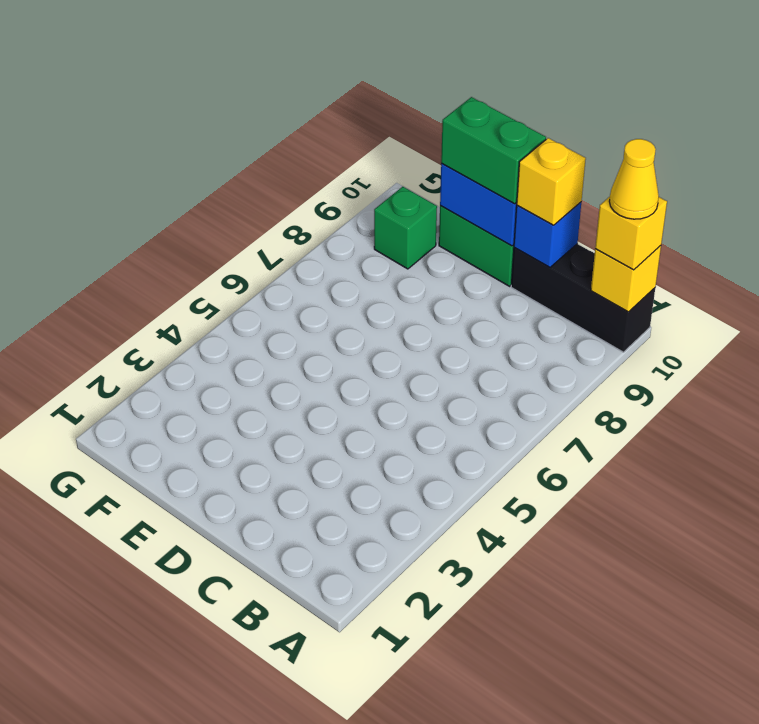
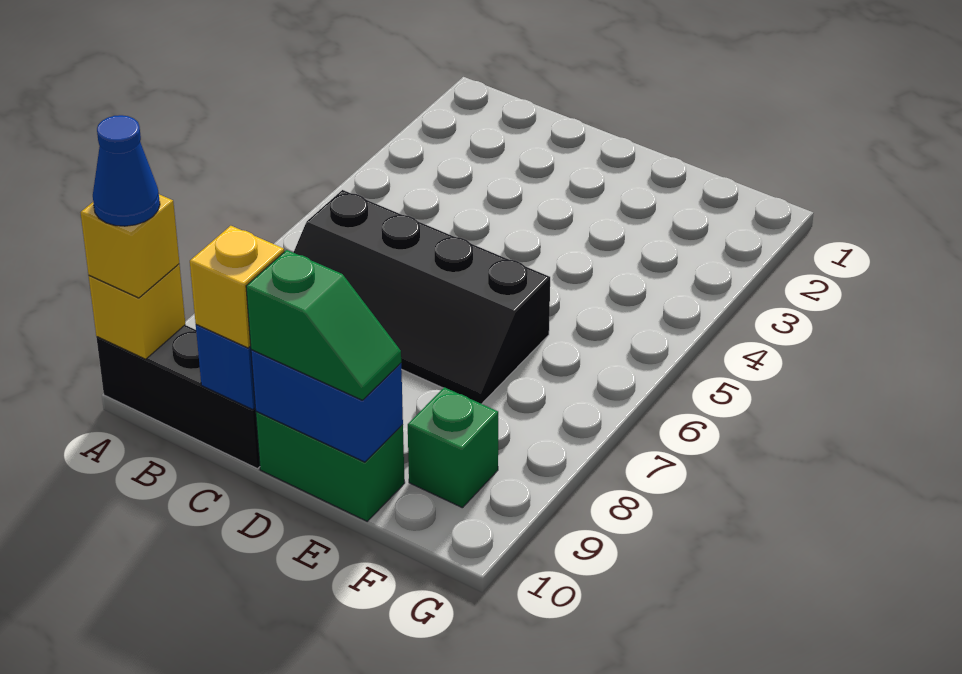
yellow cone A10 level 4 -> blue cone A10 level 4
none -> black slope B6:E7 level 1 top 6
green brick D10:E10 level 3 -> green slope D10:E10 level 3 top D

